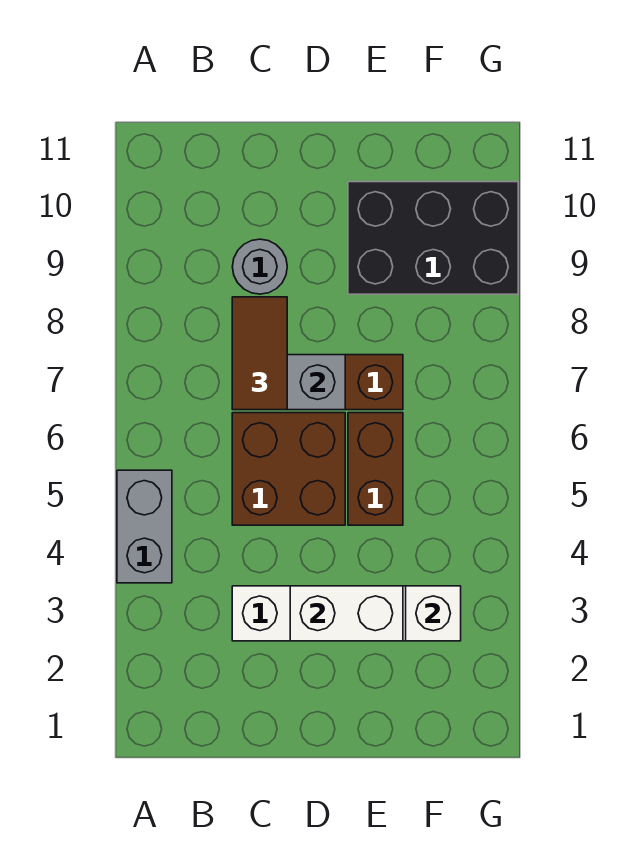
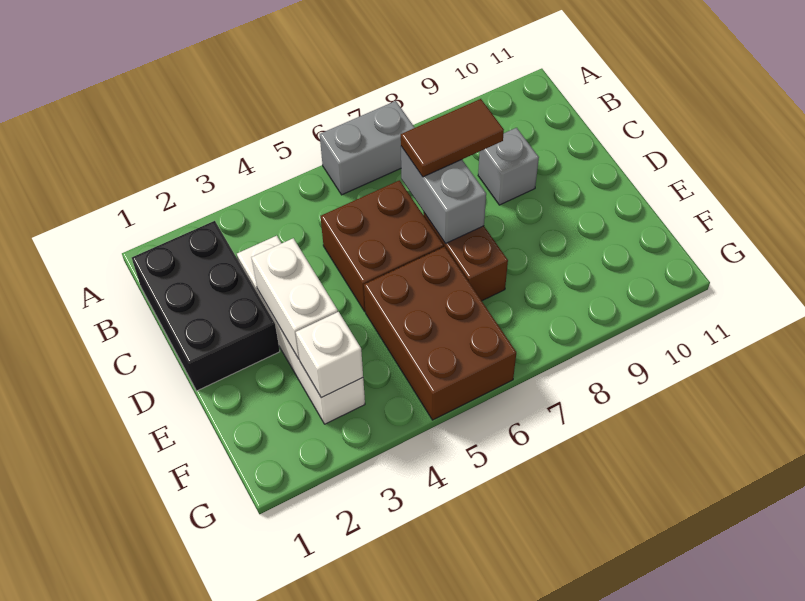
grey brick A4:A5 level 1 -> grey brick A6:A7 level 1
grey round brick C9 level 1 -> grey brick C9 level 1
brown brick E5:E6 level 1 -> brown brick E5:G6 level 1
black brick E9:G10 level 1 -> black brick B1:D2 level 1

